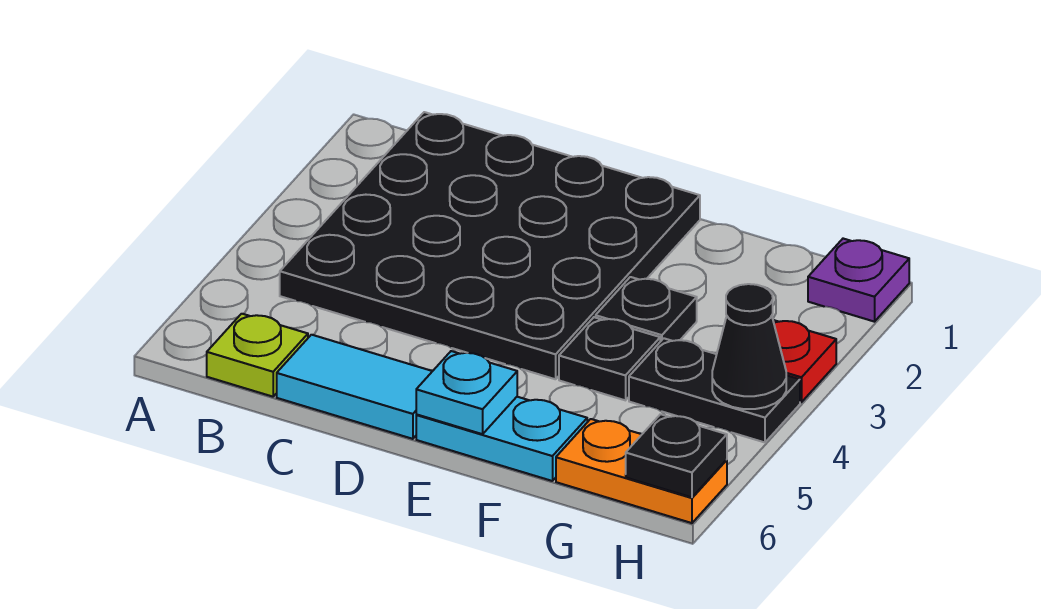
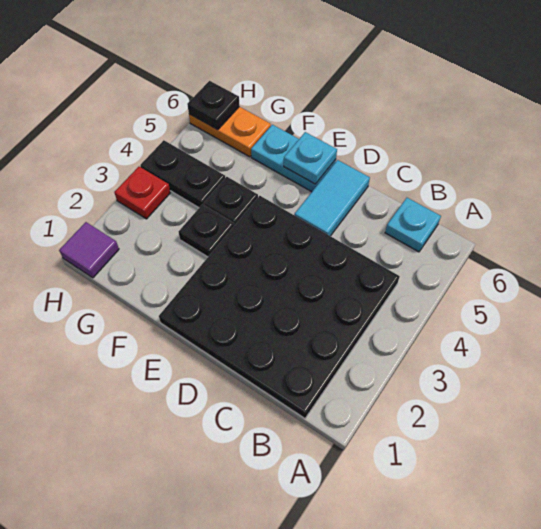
lime plate B6 level 1 -> cyan plate B6 level 1
cyan tile C6:D6 level 1 -> cyan tile D5:D6 level 1
purple plate H1 level 1 -> purple tile H1 level 1
black cone H4 level 2 -> none

